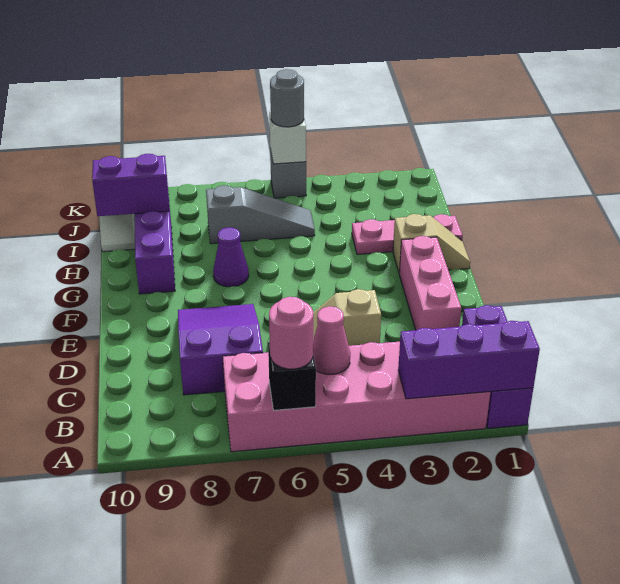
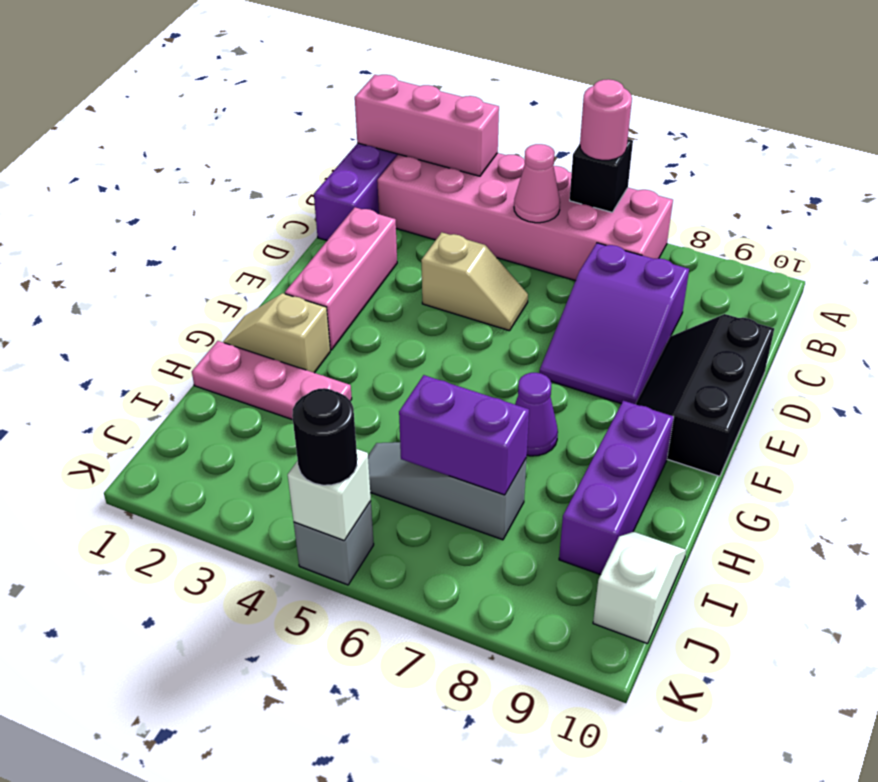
purple brick A1:A3 level 2 -> pink brick A1:A3 level 2
none -> black slope D9:F10 level 1 top 10
purple brick I9:I10 level 2 -> purple brick I6:I7 level 2
grey round brick K5 level 3 -> black round brick K5 level 3

